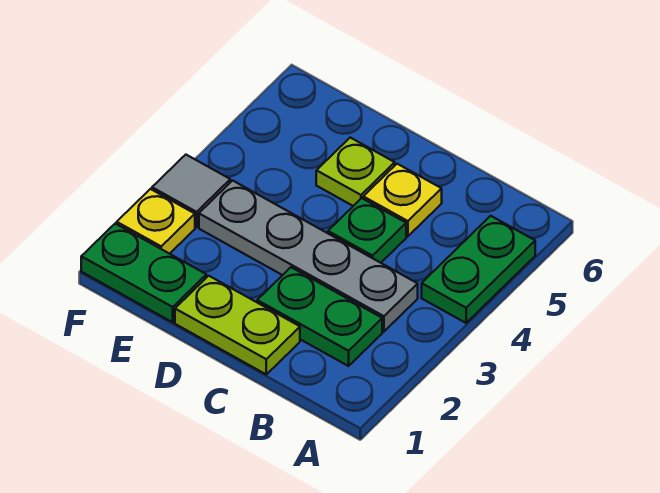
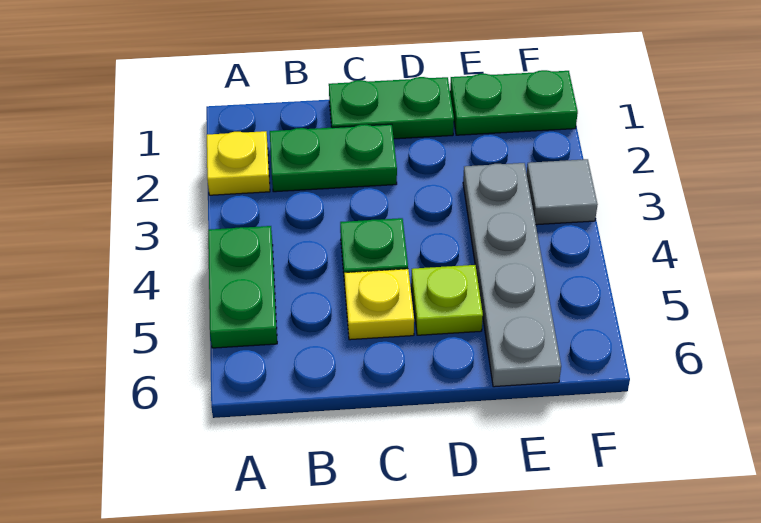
grey plate B3:E3 level 1 -> grey plate E3:E6 level 1
lime plate C1:D1 level 1 -> green plate C1:D1 level 1
yellow plate F2 level 1 -> yellow plate A2 level 1

